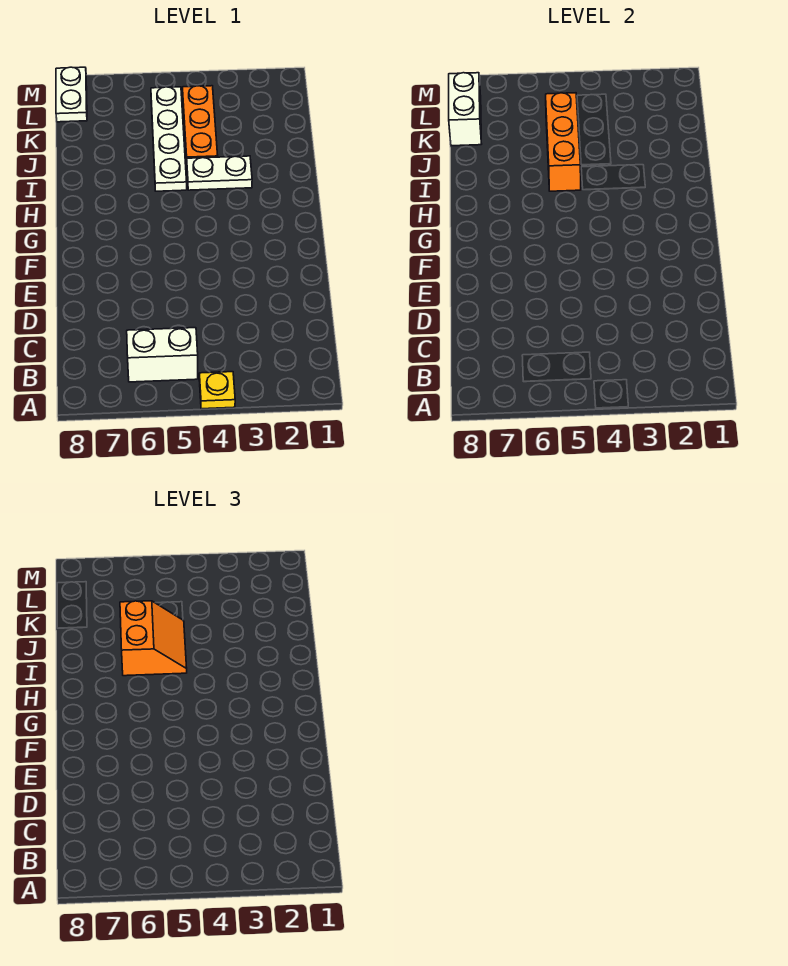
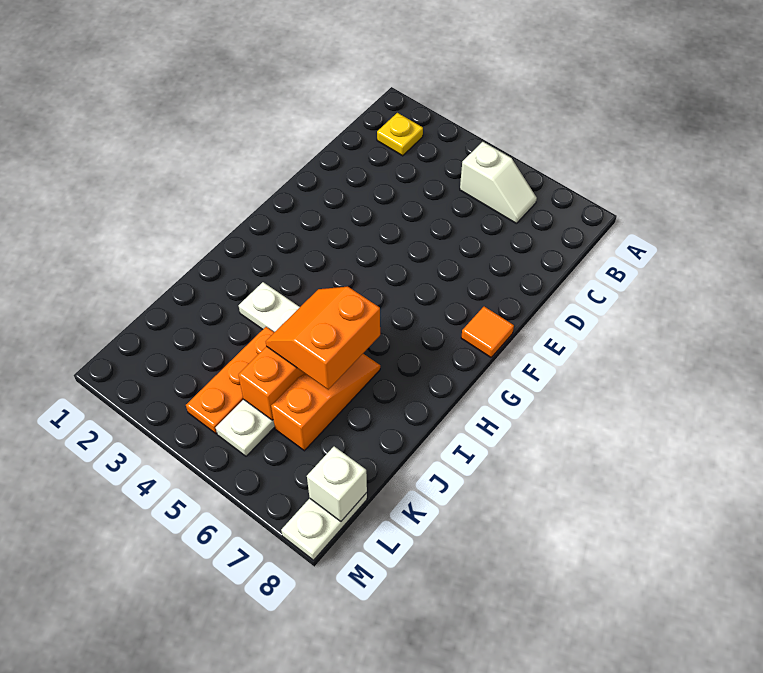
yellow plate A4 level 1 -> yellow plate B2 level 1
white brick B5:B6 level 1 -> white slope B5:B6 level 1 top 5
none -> orange tile F8 level 1
none -> orange slope I6:K6 level 1 top K
white brick K8:L8 level 2 -> white brick L8 level 2

